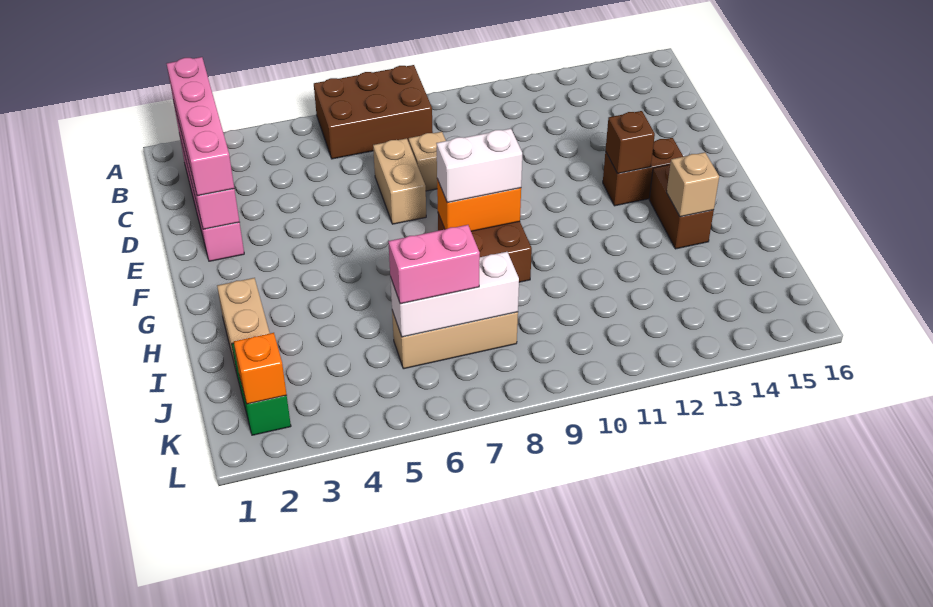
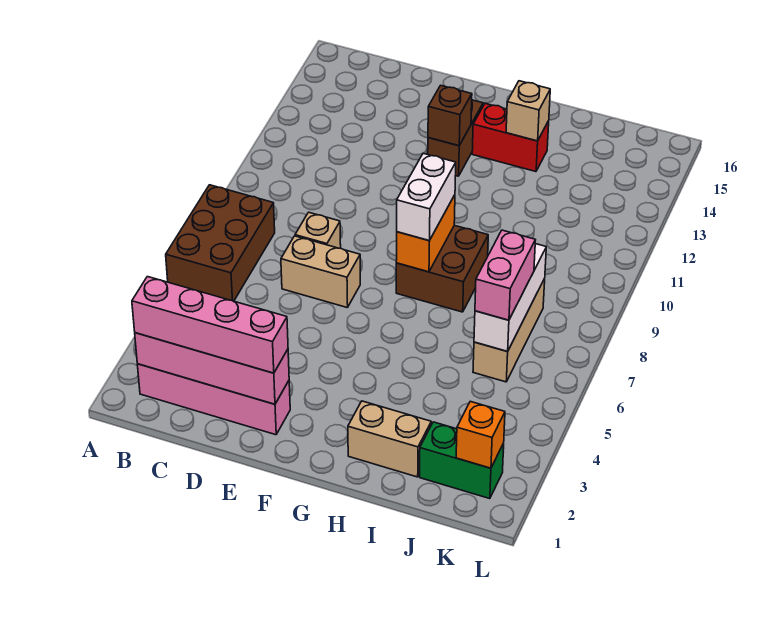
brown brick G14:H14 level 1 -> red brick G14:H14 level 1

